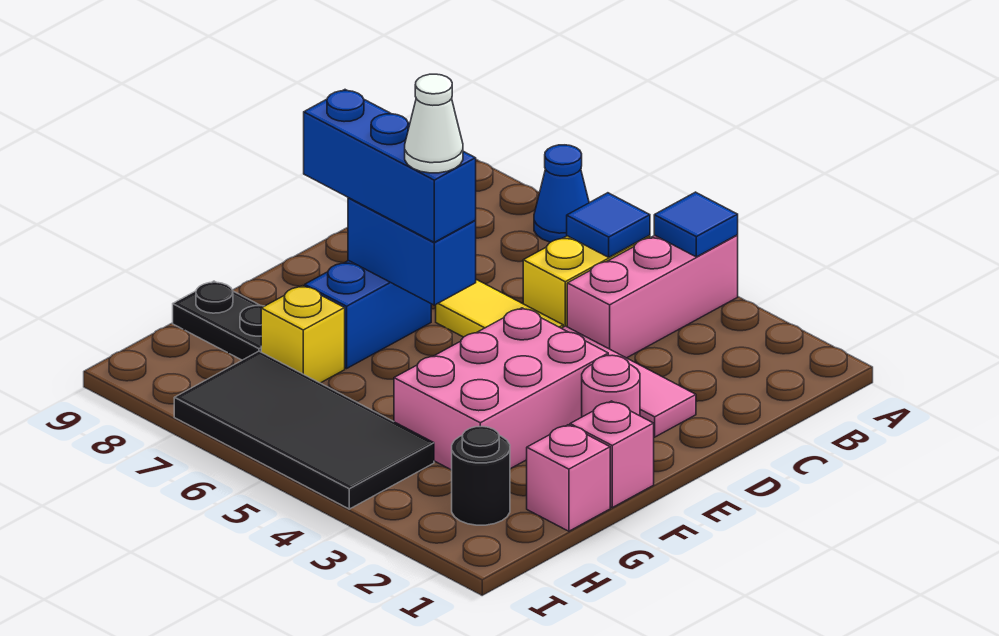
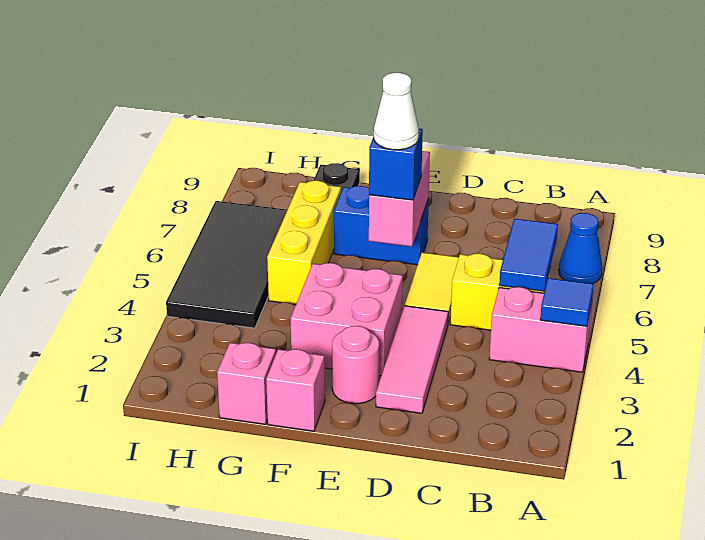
pink brick A4:C4 level 1 -> pink brick A4:B4 level 1
blue tile B5 level 2 -> blue tile B5:B6 level 2
pink brick E3:G4 level 1 -> pink brick E3:F4 level 1
blue brick E6:E7 level 2 -> pink brick E6:E7 level 2
blue brick E6:E8 level 3 -> blue brick E6 level 3
yellow brick G7 level 1 -> yellow brick G5:G7 level 1
black round brick H2 level 1 -> none

